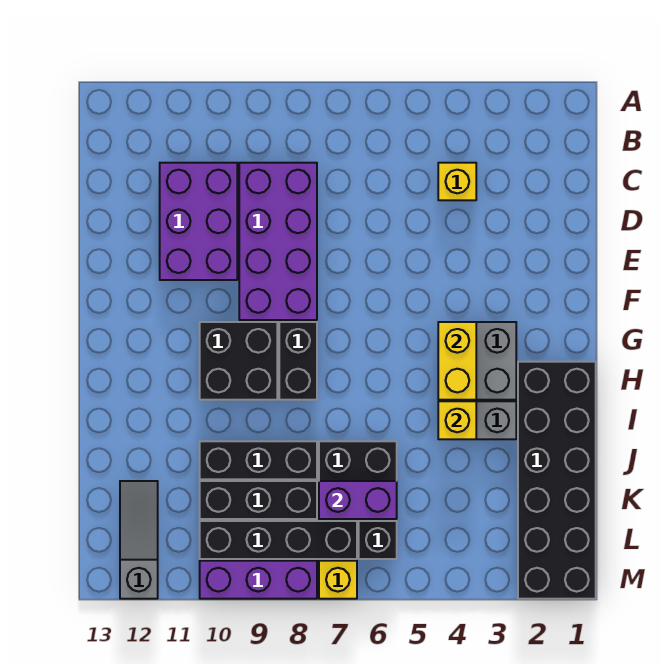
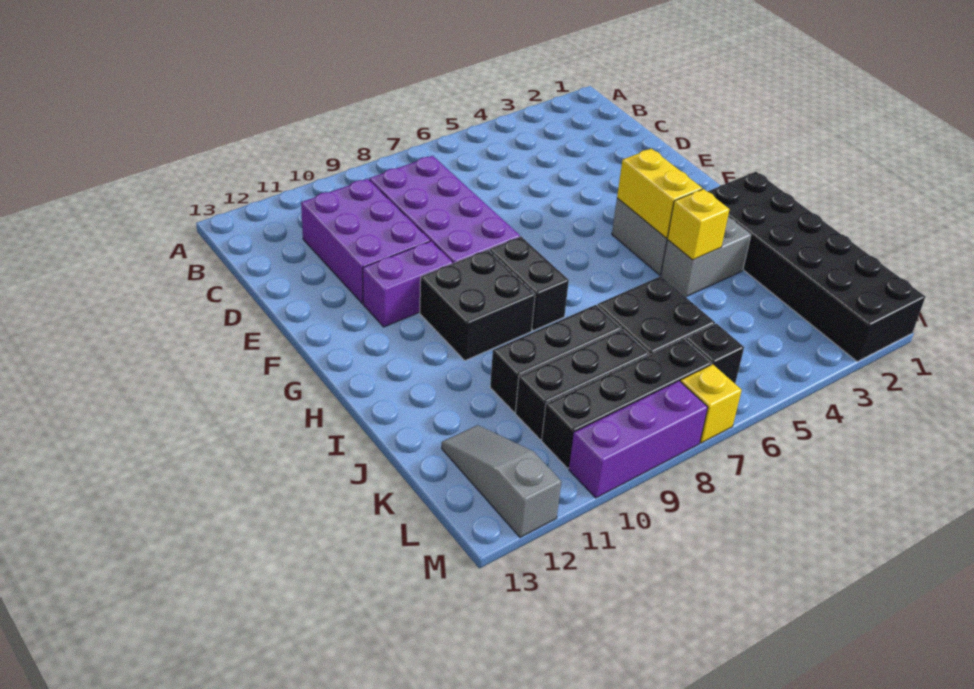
yellow brick C4 level 1 -> none
purple brick K6:K7 level 2 -> purple brick F10:F11 level 1

